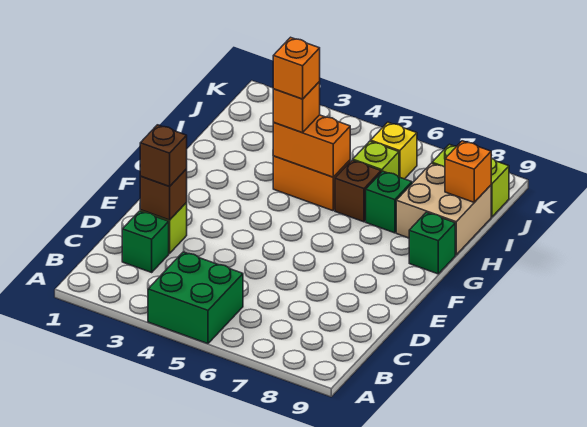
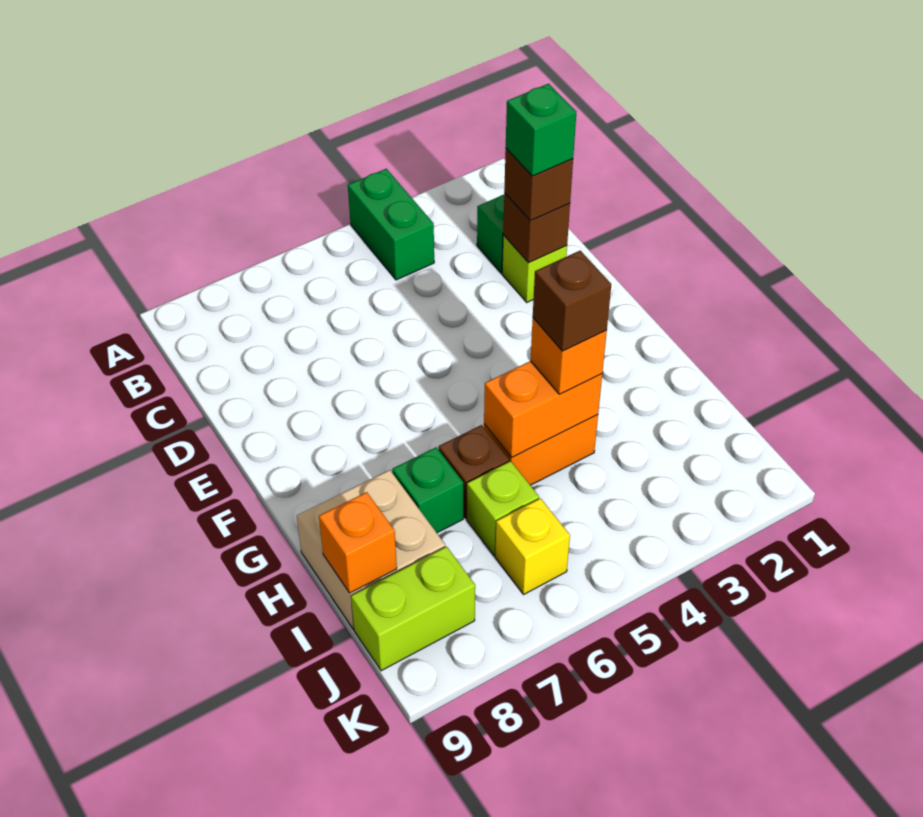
green brick A4:B5 level 1 -> green brick A4:B4 level 1
green brick G9 level 1 -> green brick D2 level 4
orange brick H4 level 4 -> brown brick H4 level 4

